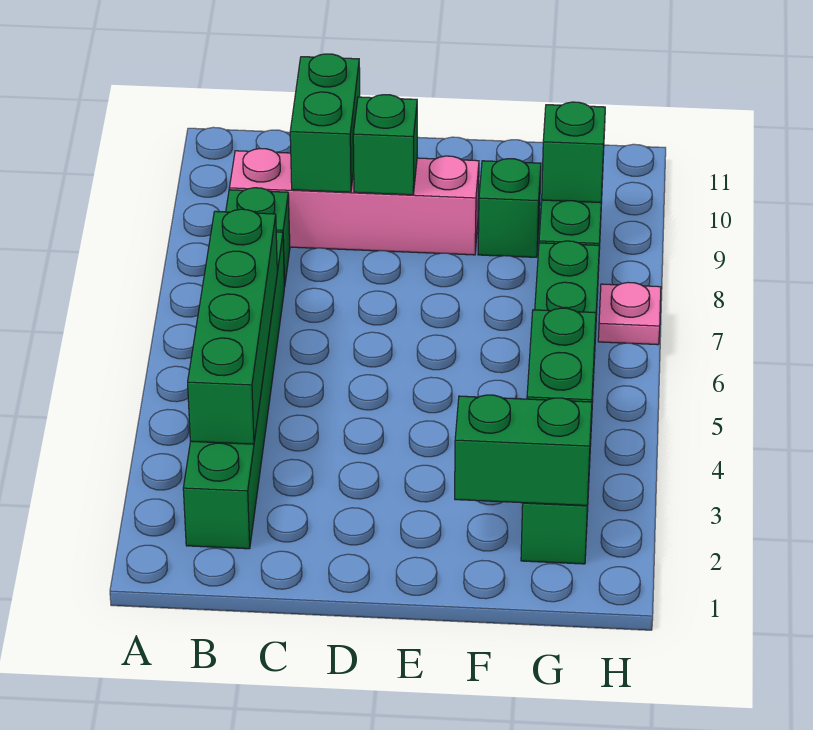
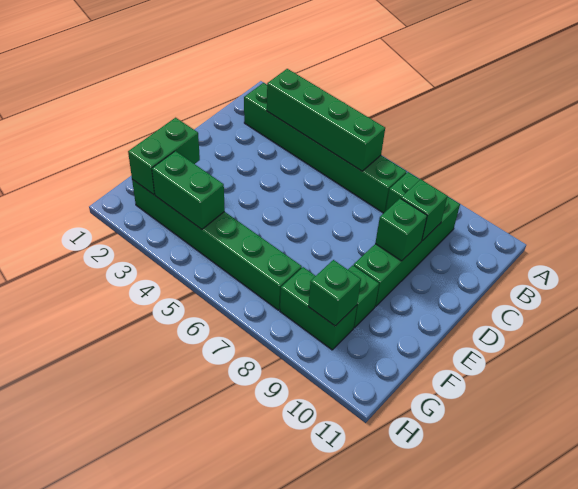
pink brick B9:E9 level 1 -> green brick B9:E9 level 1
green brick C9:C10 level 2 -> green brick C9 level 2
pink plate H7 level 1 -> none

